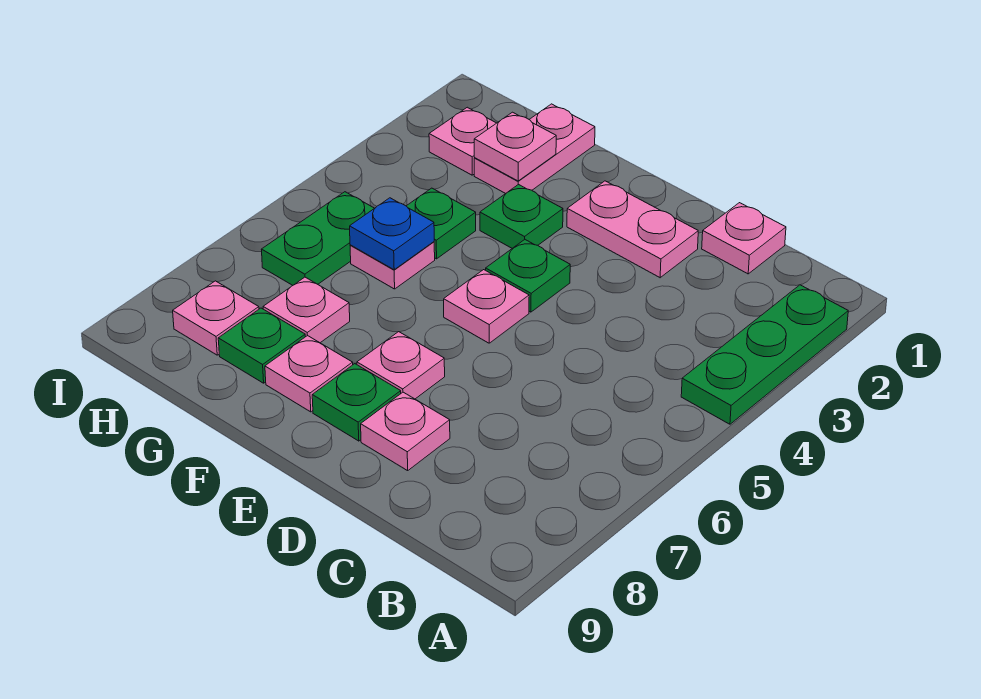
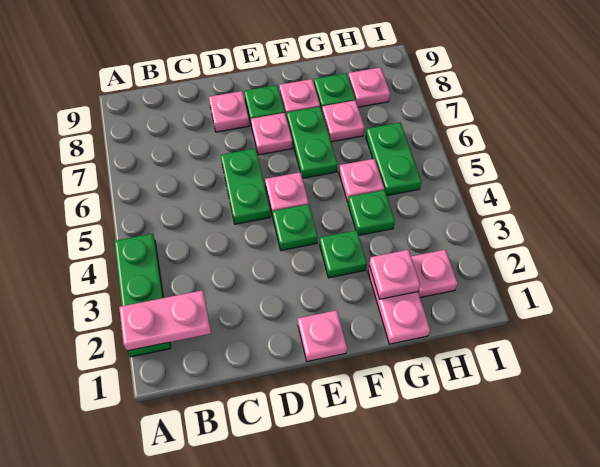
pink plate C1 level 1 -> pink plate E1 level 1
pink plate D2:E2 level 1 -> pink plate A2:B2 level 2
none -> green plate D5:D6 level 1
none -> green plate F6:F7 level 1
blue plate G5 level 2 -> none

